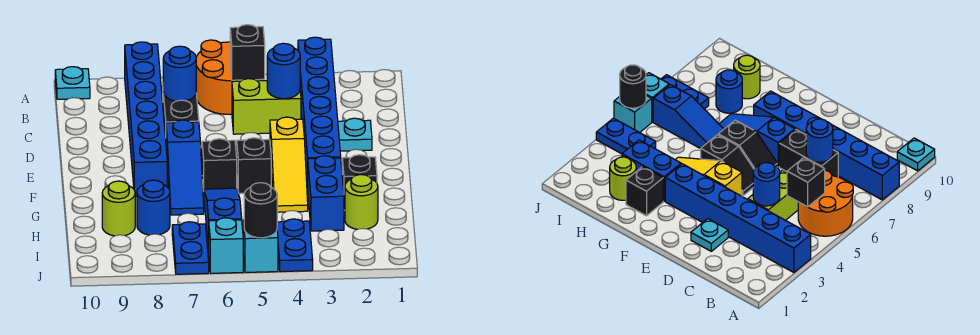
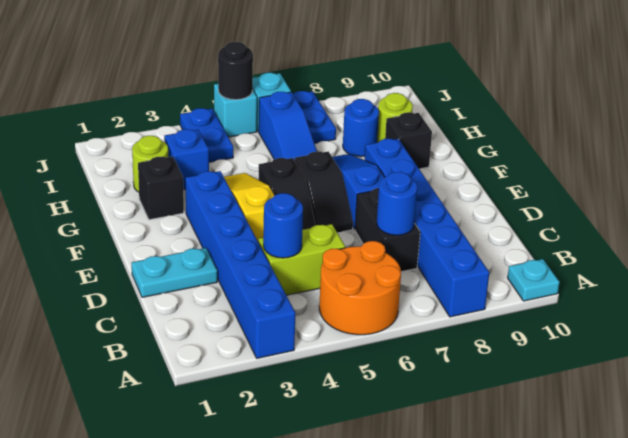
black brick B5 level 2 -> black brick G9 level 1
cyan plate D2 level 1 -> cyan plate D1:D2 level 1
blue brick G3:H3 level 1 -> blue brick H3 level 1

